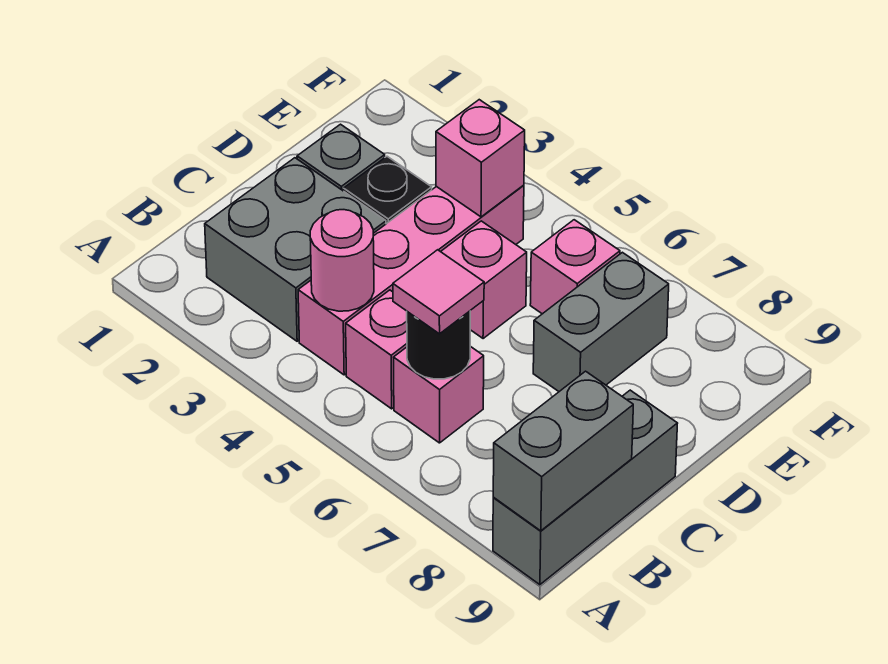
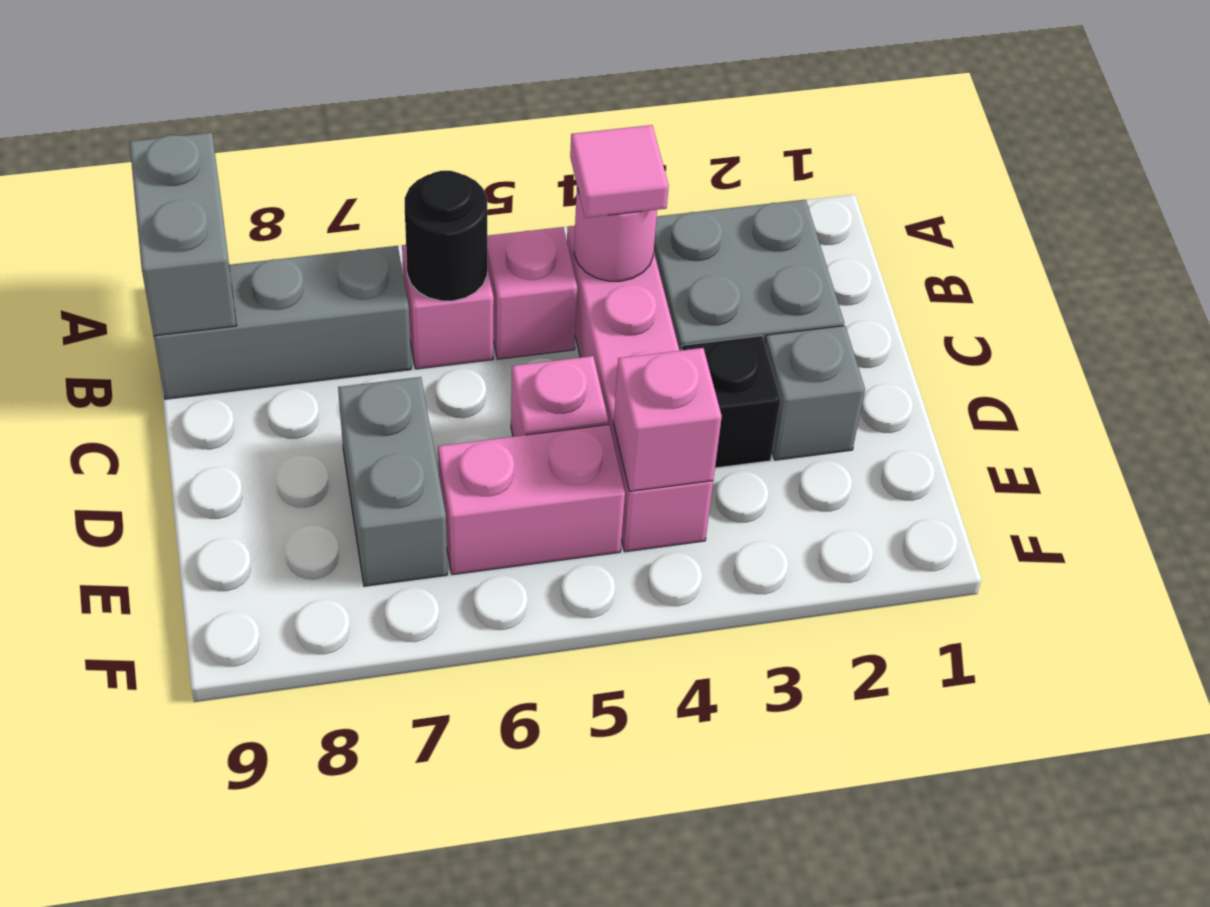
grey brick A9:C9 level 1 -> grey brick B7:B9 level 1
pink tile B6 level 3 -> pink tile B4 level 3
pink brick E6 level 1 -> pink brick E5:E6 level 1

